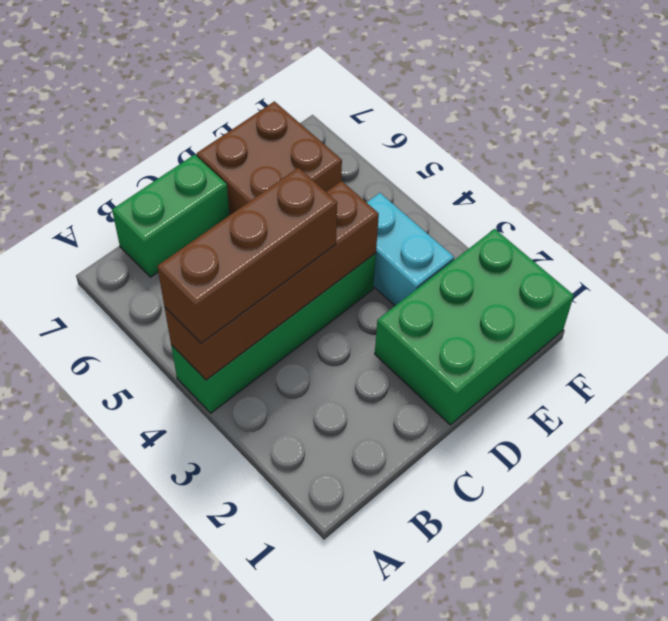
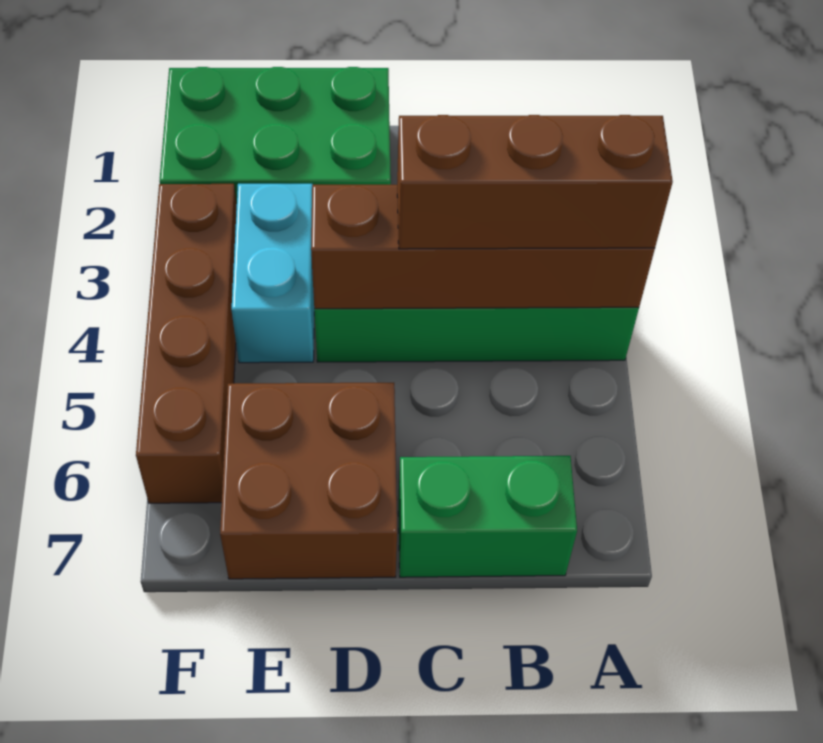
none -> brown brick F3:F6 level 1

